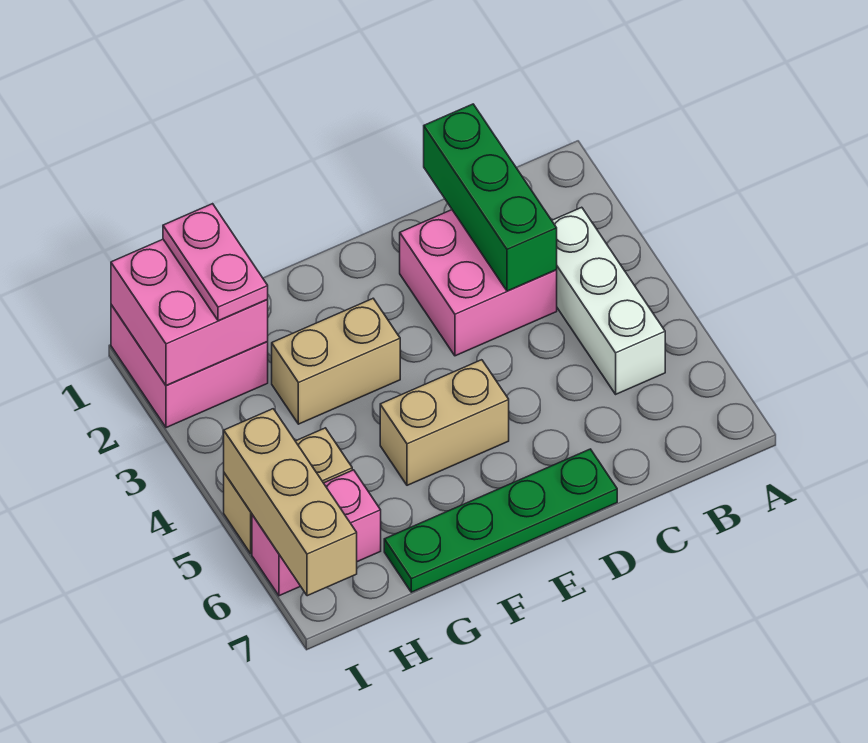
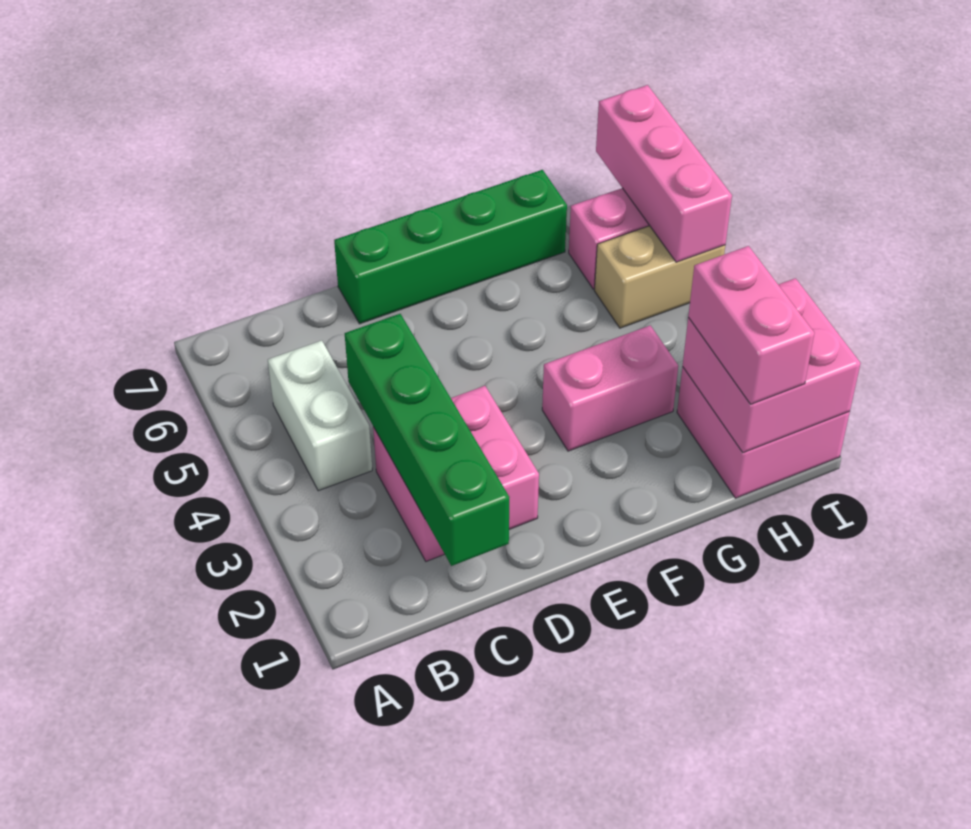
white brick B3:B5 level 1 -> white brick B4:B5 level 1
green brick C1:C3 level 2 -> green brick C1:C4 level 2
green plate D7:G7 level 1 -> green brick D7:G7 level 1
tan brick E5:F5 level 1 -> none
tan brick F3:G3 level 1 -> pink brick F3:G3 level 1
pink plate H1:H2 level 3 -> pink brick H1:H2 level 3
tan brick I5:I7 level 2 -> pink brick I5:I7 level 2

